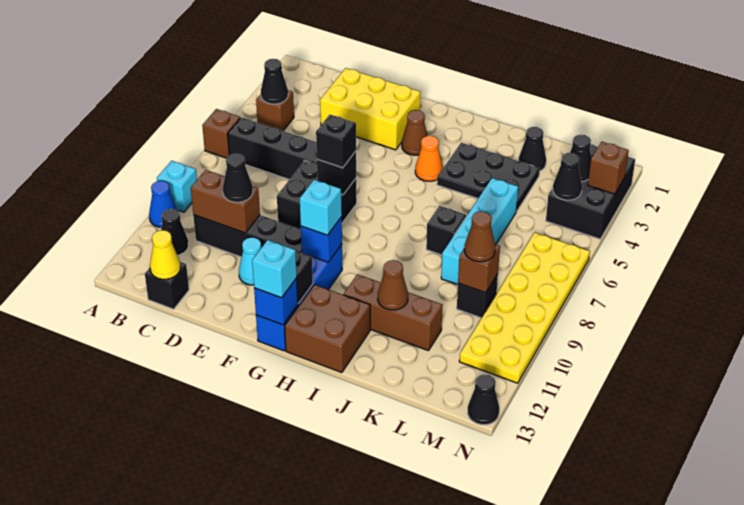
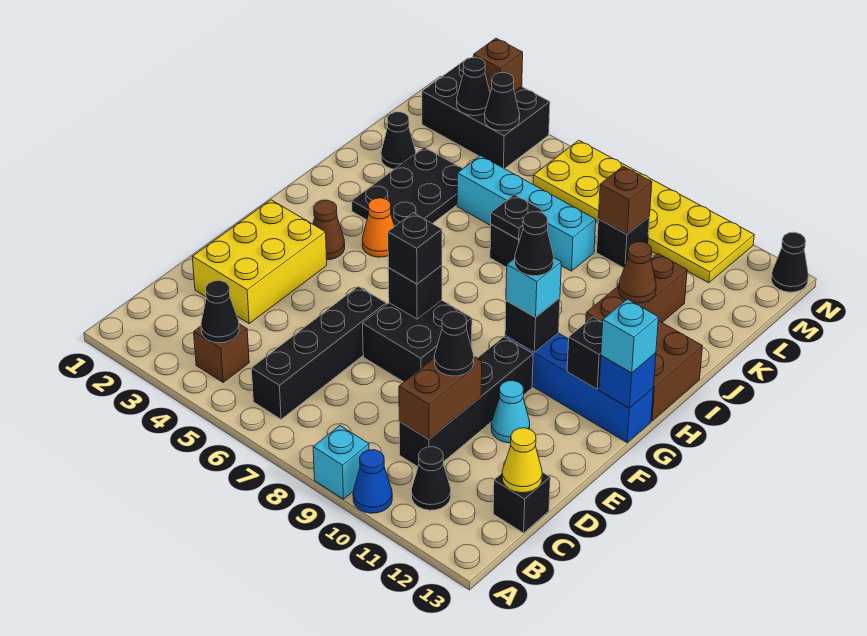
brown brick A6 level 1 -> none
blue brick G10 level 2 -> black brick G10 level 2
none -> black cone G10 level 4
none -> black plate J7 level 2
brown cone L9 level 3 -> none

